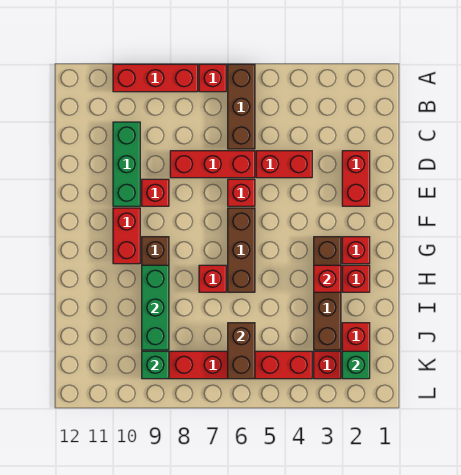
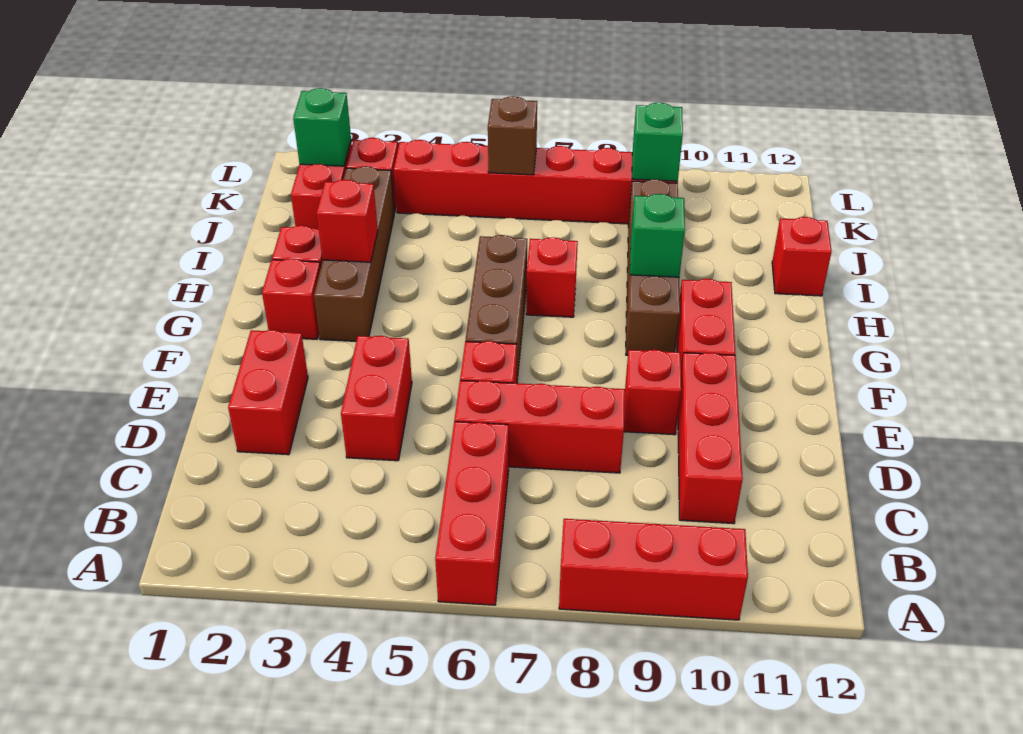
brown brick A6:C6 level 1 -> red brick A6:C6 level 1
red brick A7 level 1 -> red brick I12 level 1
green brick C10:E10 level 1 -> red brick C10:E10 level 1
red brick D4:D5 level 1 -> red brick D4:E4 level 1
green brick H9:J9 level 2 -> green brick H9 level 2
brown brick J6:K6 level 2 -> brown brick K6 level 2

